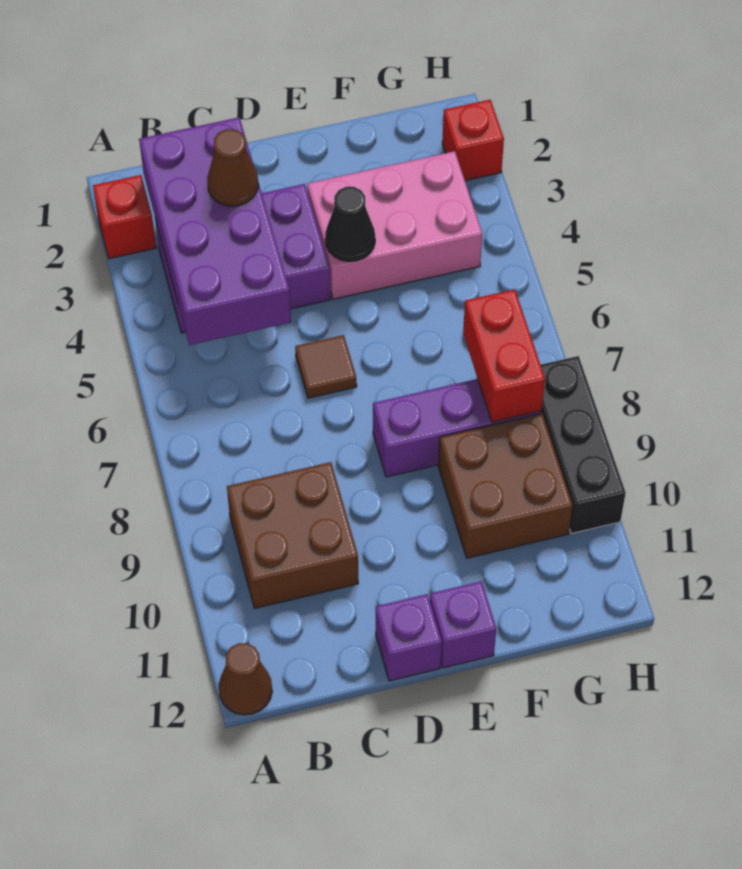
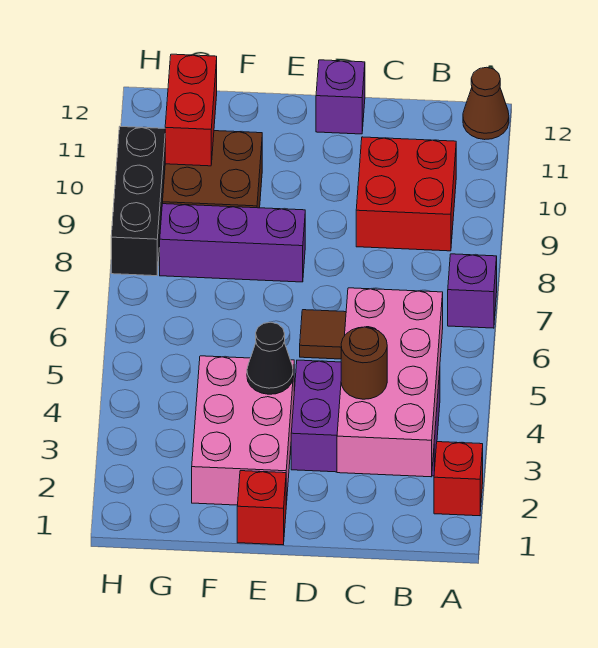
purple brick B2:C5 level 2 -> pink brick B2:C5 level 2
brown brick B9:C10 level 1 -> red brick B9:C10 level 1
brown cone C3 level 3 -> brown round brick C3 level 3
pink brick E3:G4 level 1 -> pink brick E2:F4 level 1
purple brick E12 level 1 -> purple brick A7 level 1
red brick G7:G8 level 2 -> red brick G10:G11 level 2
red brick H2 level 1 -> red brick E1 level 1

